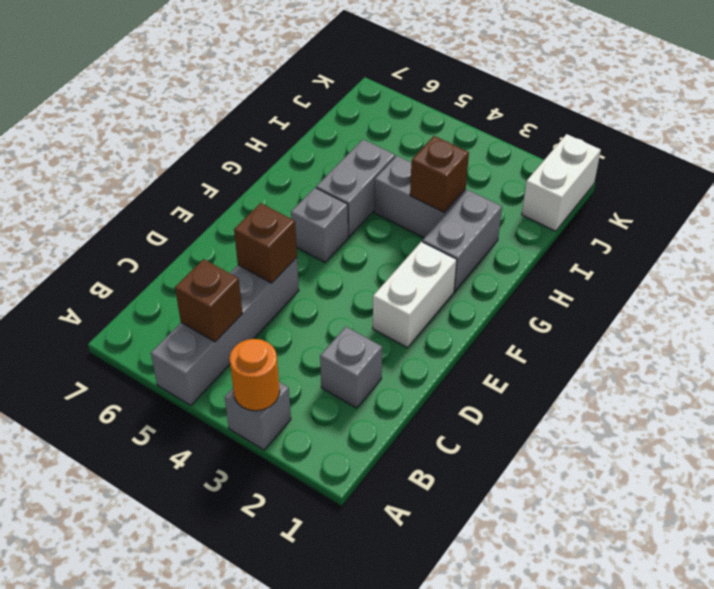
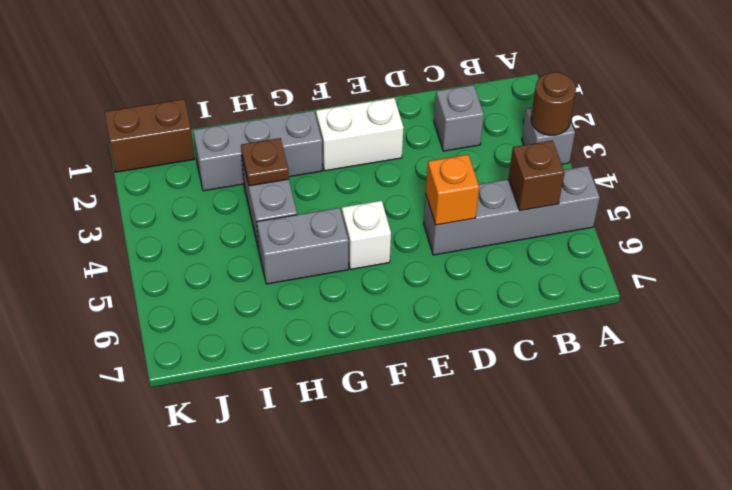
orange round brick A3 level 2 -> brown round brick A3 level 2
brown brick D5 level 2 -> orange brick D5 level 2
grey brick F5 level 1 -> white brick F5 level 1
grey brick G2:H2 level 1 -> grey brick G2:I2 level 1
brown brick H3 level 2 -> brown plate H3 level 2
white brick J1:K1 level 1 -> brown brick J1:K1 level 1

